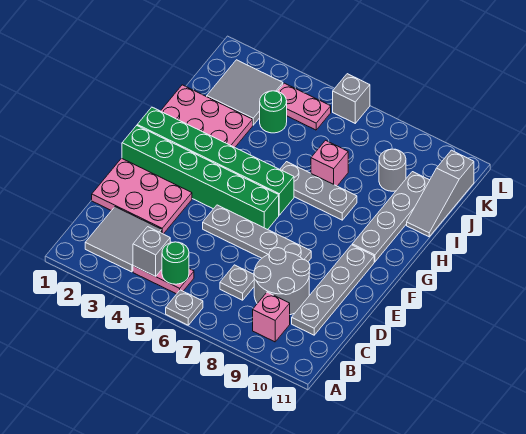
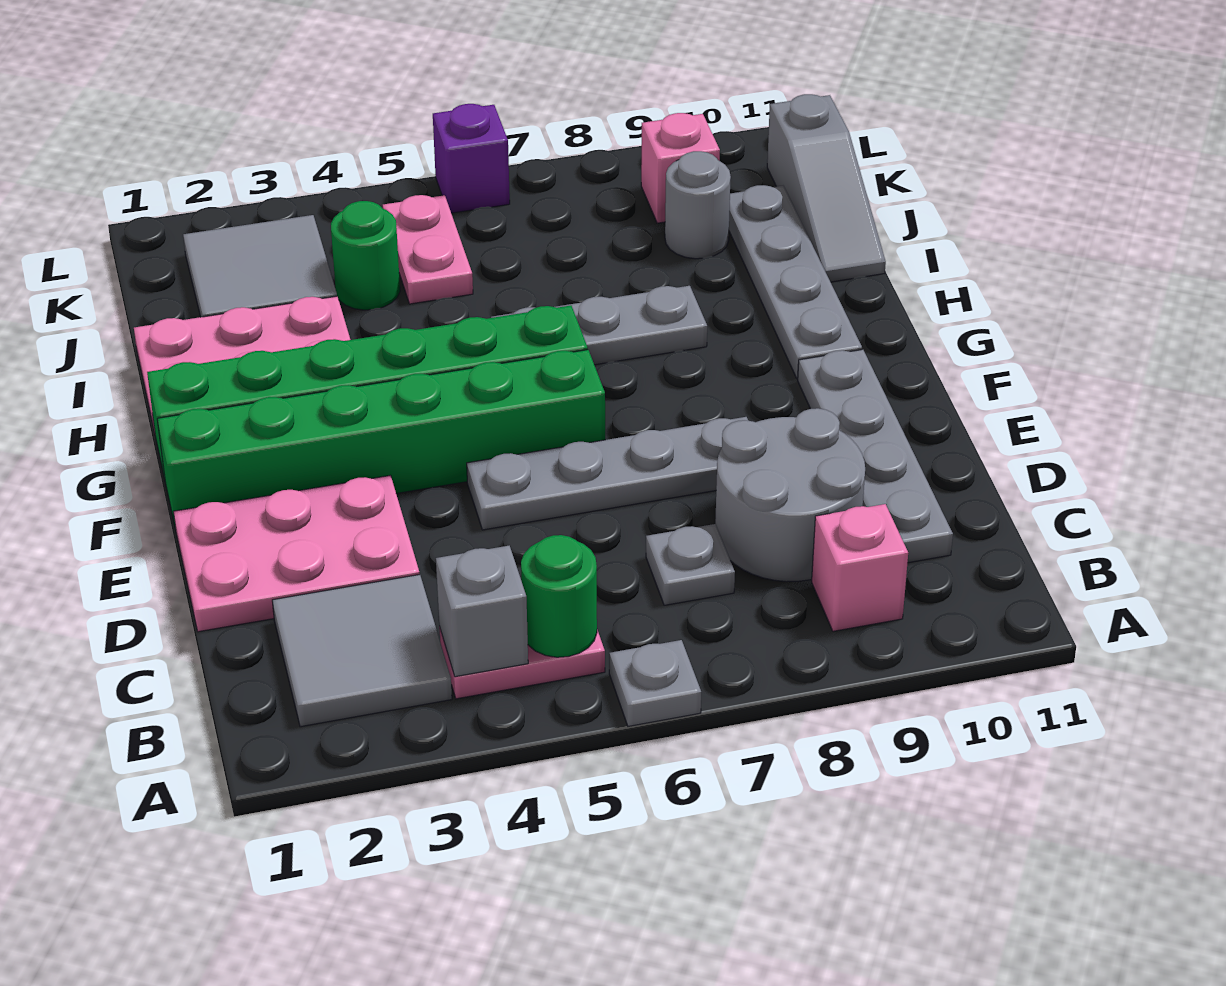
pink brick I7 level 1 -> pink brick K9 level 1
pink plate K4:K5 level 1 -> pink plate J5:K5 level 1
grey brick L6 level 1 -> purple brick L6 level 1

